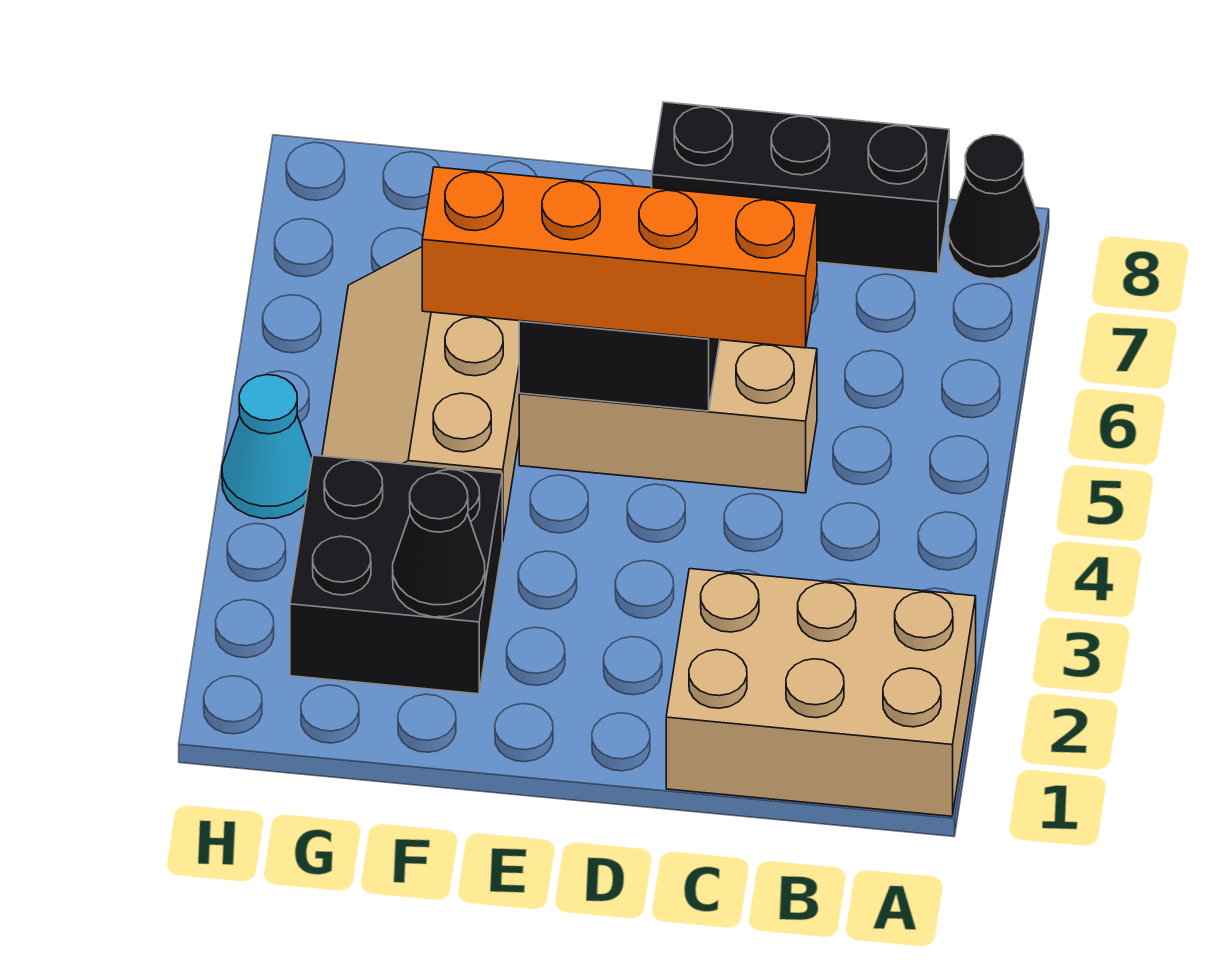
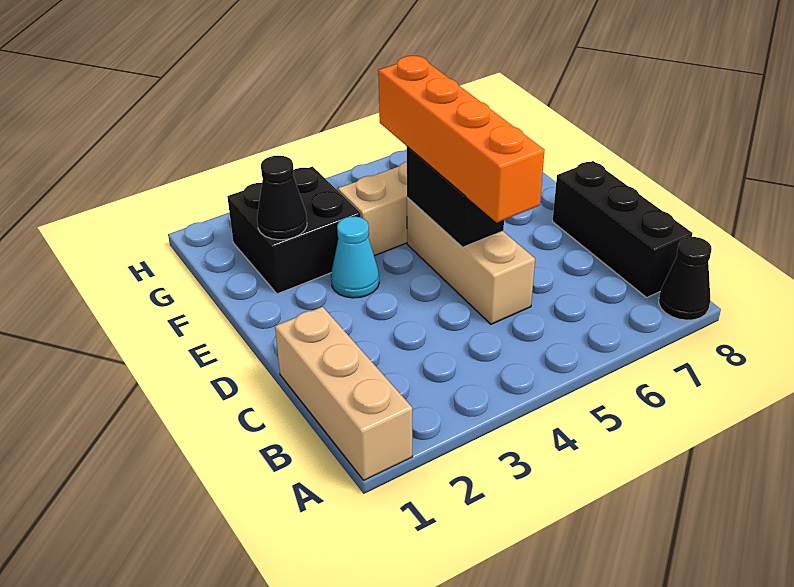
tan brick A1:C2 level 1 -> tan brick A1:C1 level 1
cyan cone H4 level 1 -> cyan cone E3 level 1

